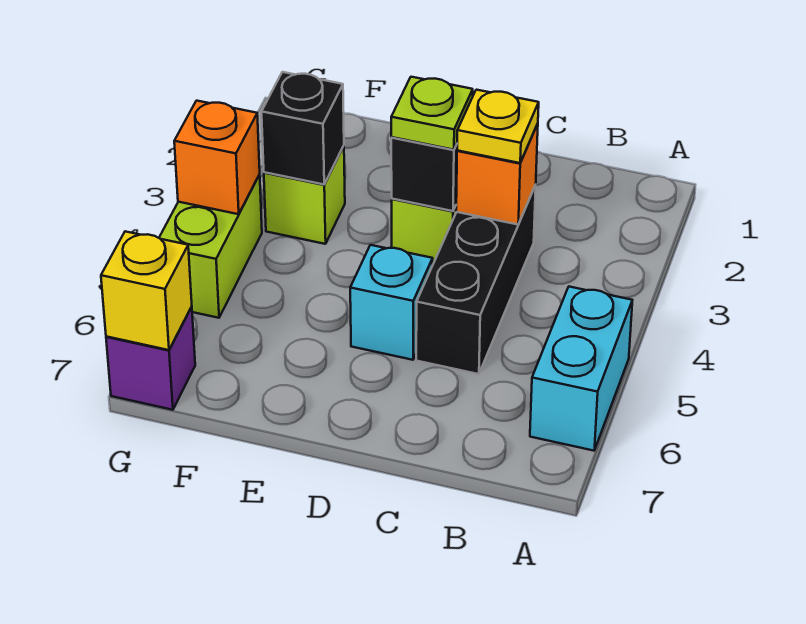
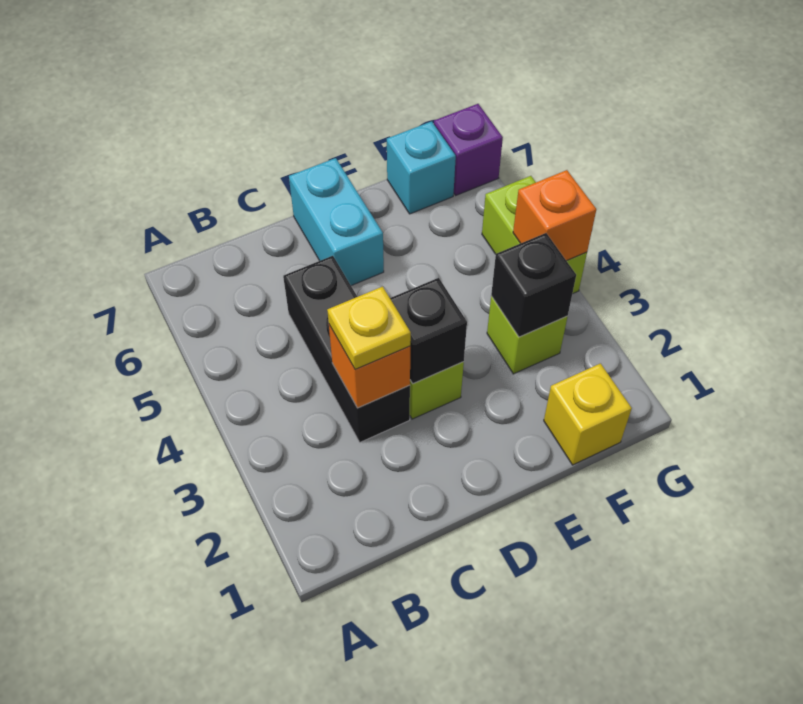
cyan brick A5:A6 level 1 -> cyan brick D6:D7 level 1
lime plate D3 level 3 -> none
cyan brick D5 level 1 -> cyan brick F7 level 1
yellow brick G7 level 2 -> yellow brick F1 level 1

